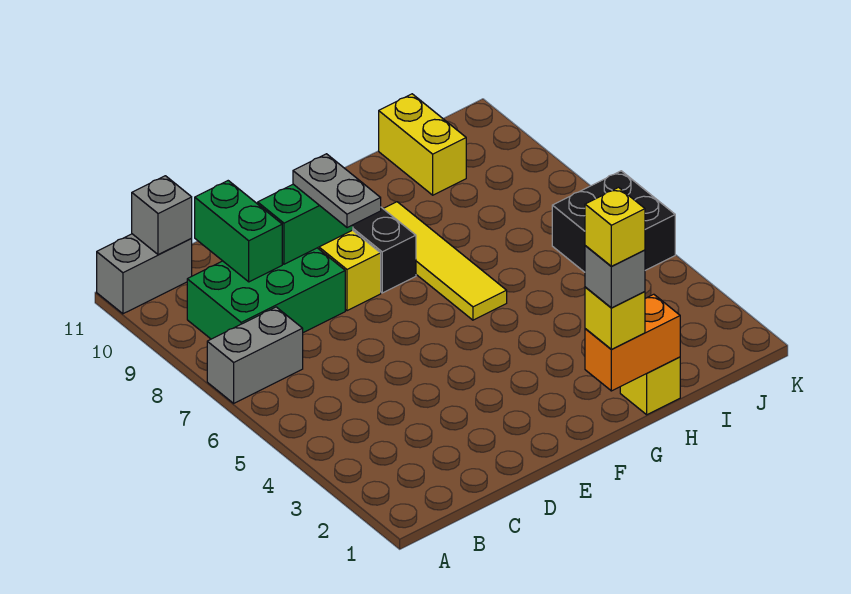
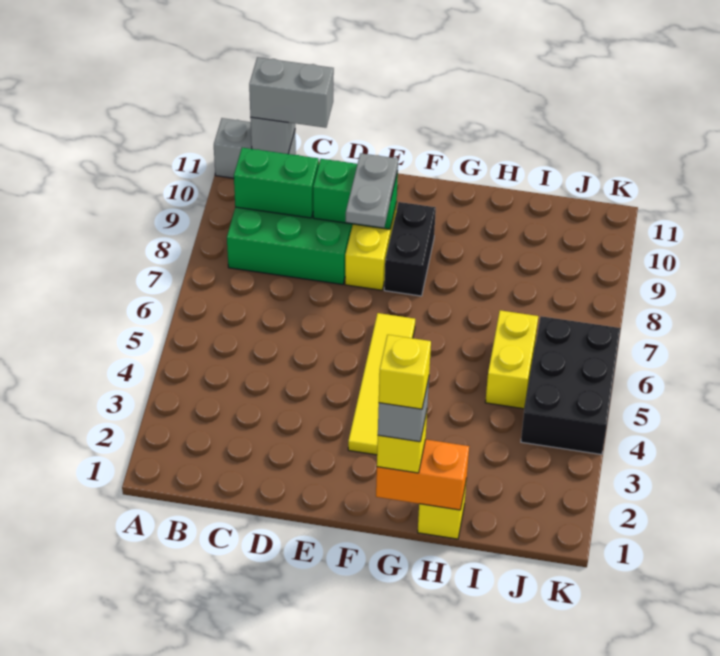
grey brick A7:B7 level 1 -> grey brick B11:C11 level 3
green brick C9:C10 level 2 -> green brick B9:C9 level 2
yellow tile G6:G9 level 1 -> yellow tile F3:F6 level 1
yellow brick I10:I11 level 1 -> yellow brick I5:I6 level 1
black brick J5:K6 level 1 -> black brick J4:K6 level 1

